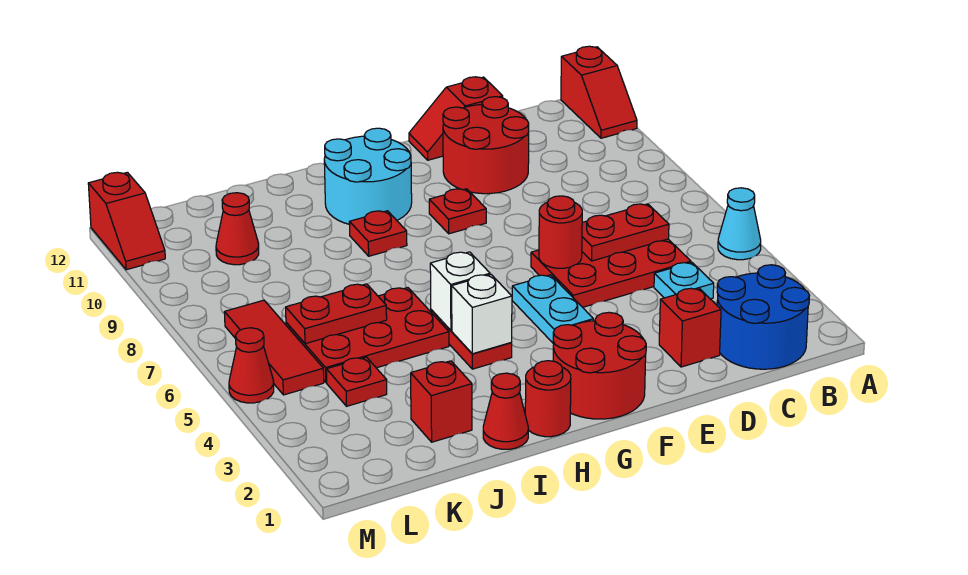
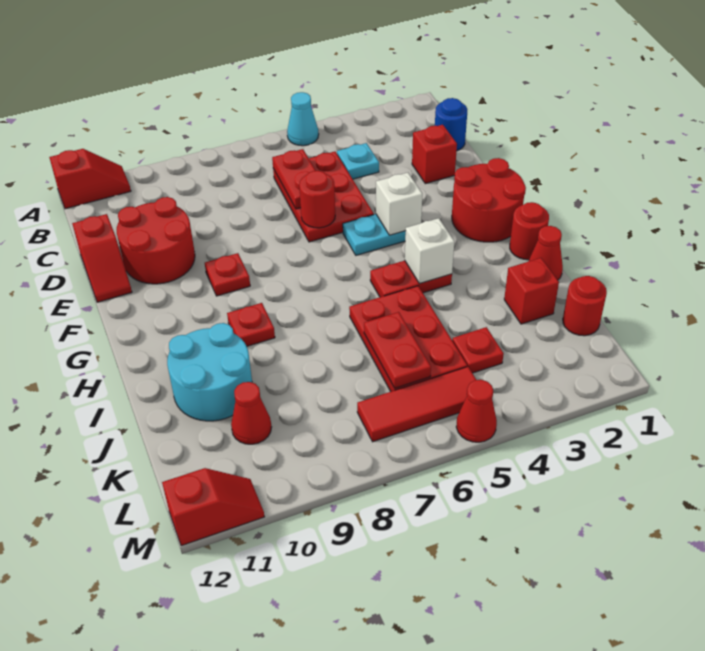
blue round brick B1:C2 level 1 -> blue round brick C1 level 1
cyan round brick G10:H11 level 1 -> cyan round brick I10:J11 level 1
white brick H5 level 2 -> white brick F4 level 2
none -> red round brick K1 level 1

